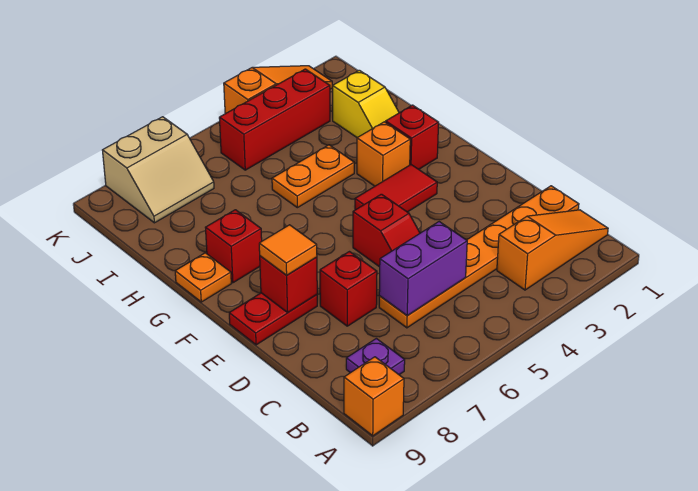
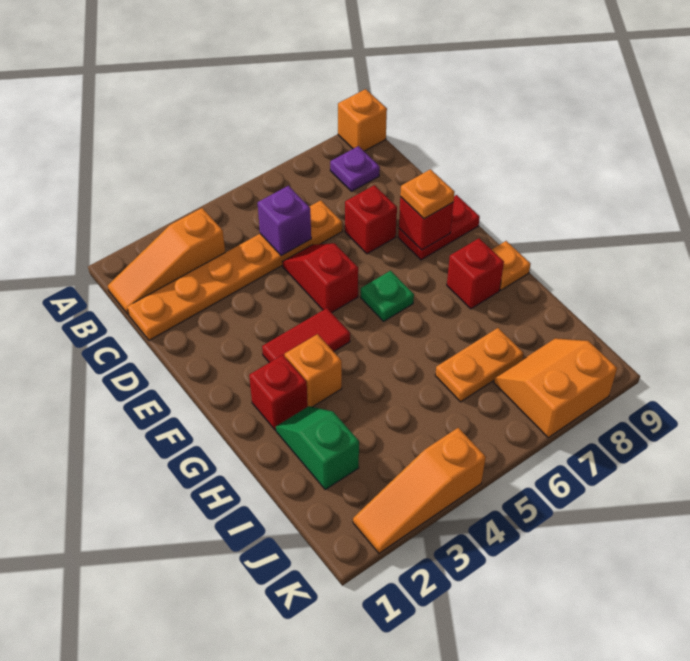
purple brick C5:C6 level 2 -> purple brick C5 level 2
orange tile E8 level 3 -> orange plate E8 level 3
none -> green plate F6 level 1
yellow slope H2:I2 level 1 top I -> green slope H2:I2 level 1 top I
orange plate H4:H5 level 1 -> orange plate I6:I7 level 1
red brick J3:J5 level 1 -> none
tan slope J7:K8 level 1 top K -> orange slope J7:K8 level 1 top K

